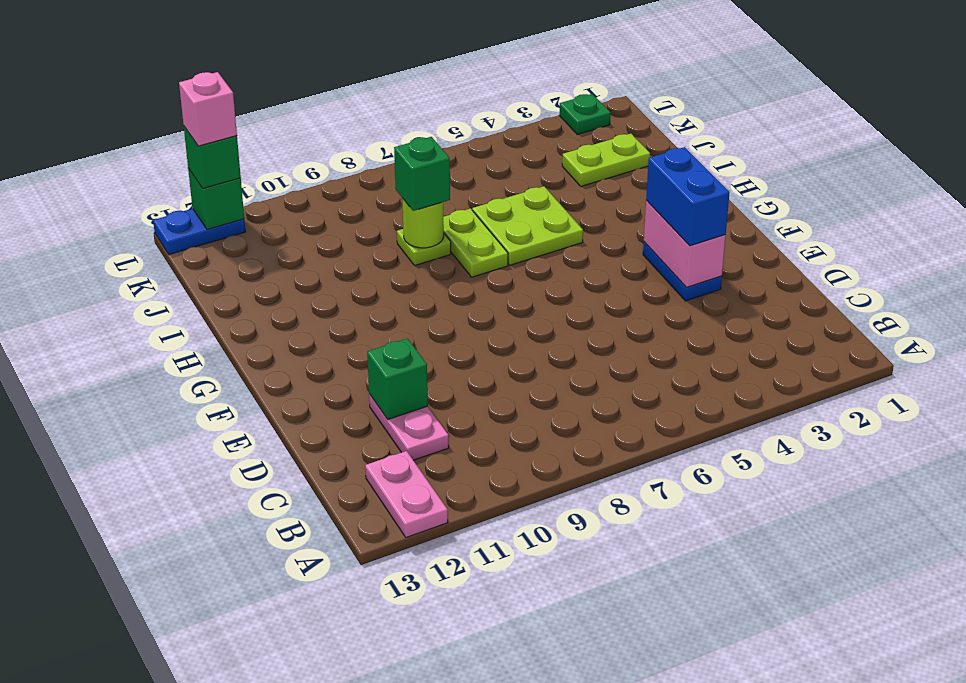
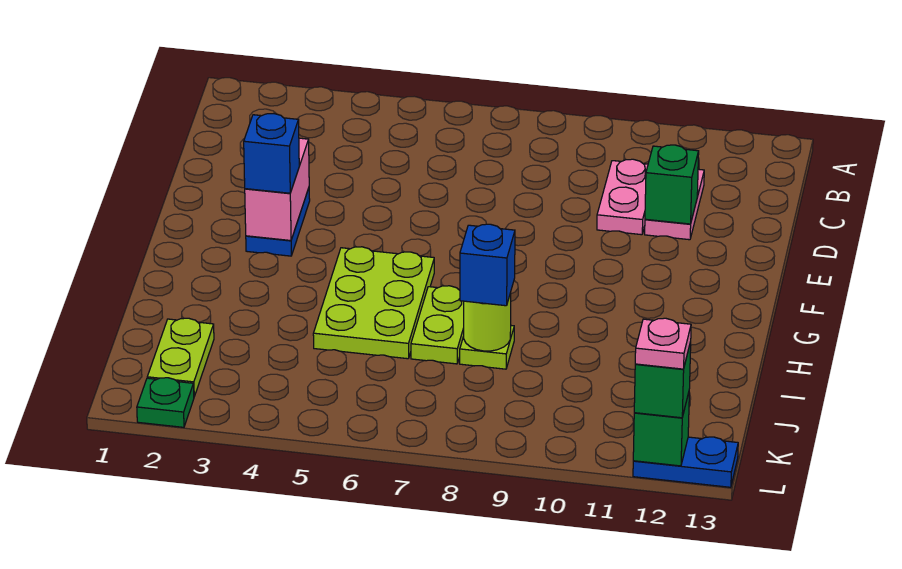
pink plate A12:B12 level 1 -> pink plate C10:D10 level 1
blue brick E3:F3 level 3 -> blue brick F3 level 3
lime plate H5:I6 level 1 -> lime plate G5:I6 level 1
green brick I8 level 3 -> blue brick I8 level 3
lime plate J2:J3 level 1 -> lime plate J2:K2 level 1
pink brick L12 level 4 -> pink plate L12 level 4

